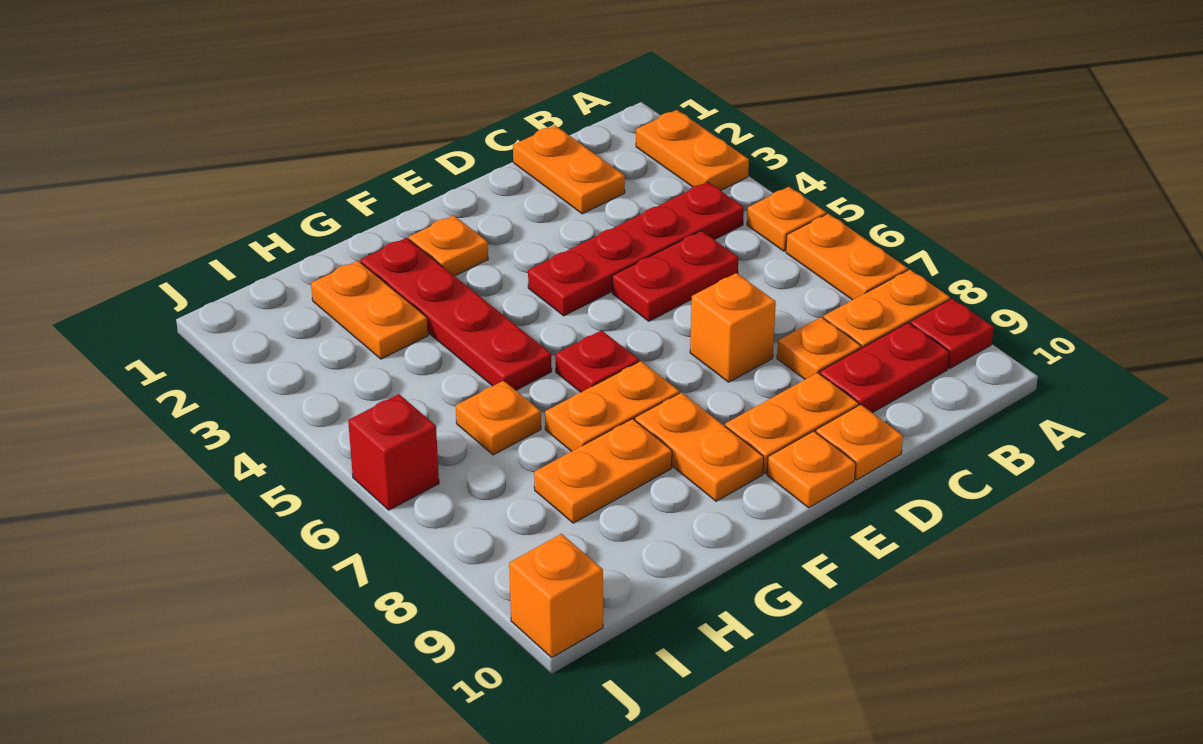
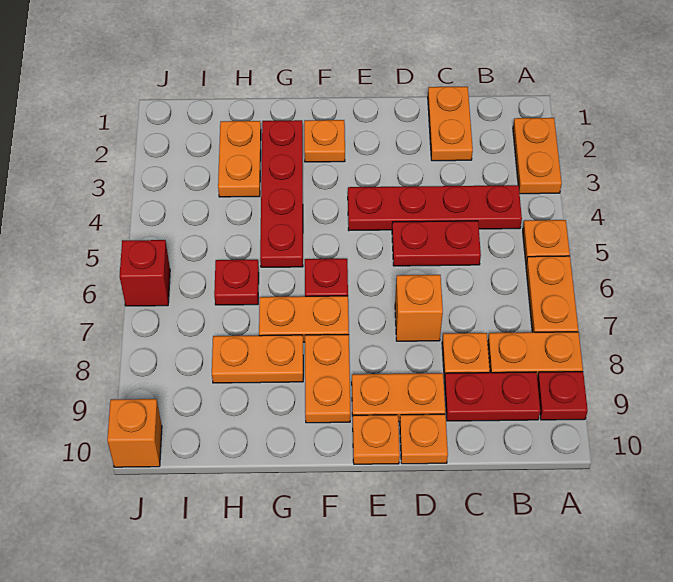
orange plate H6 level 1 -> red plate H6 level 1

